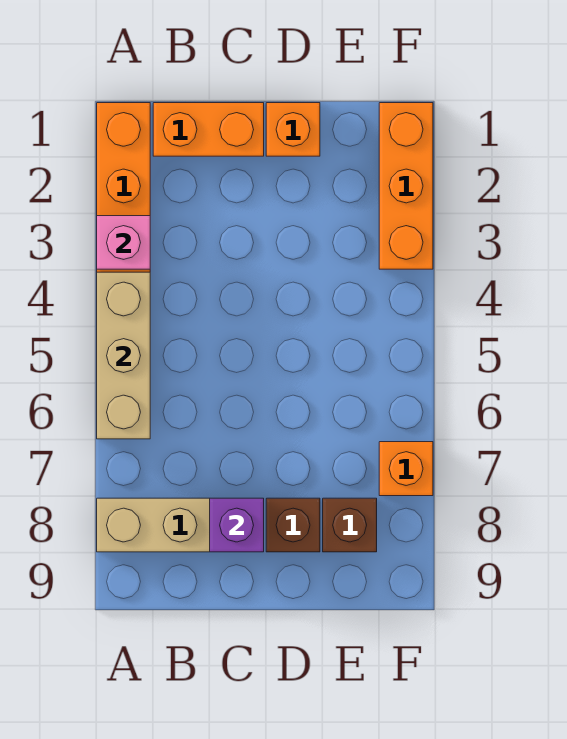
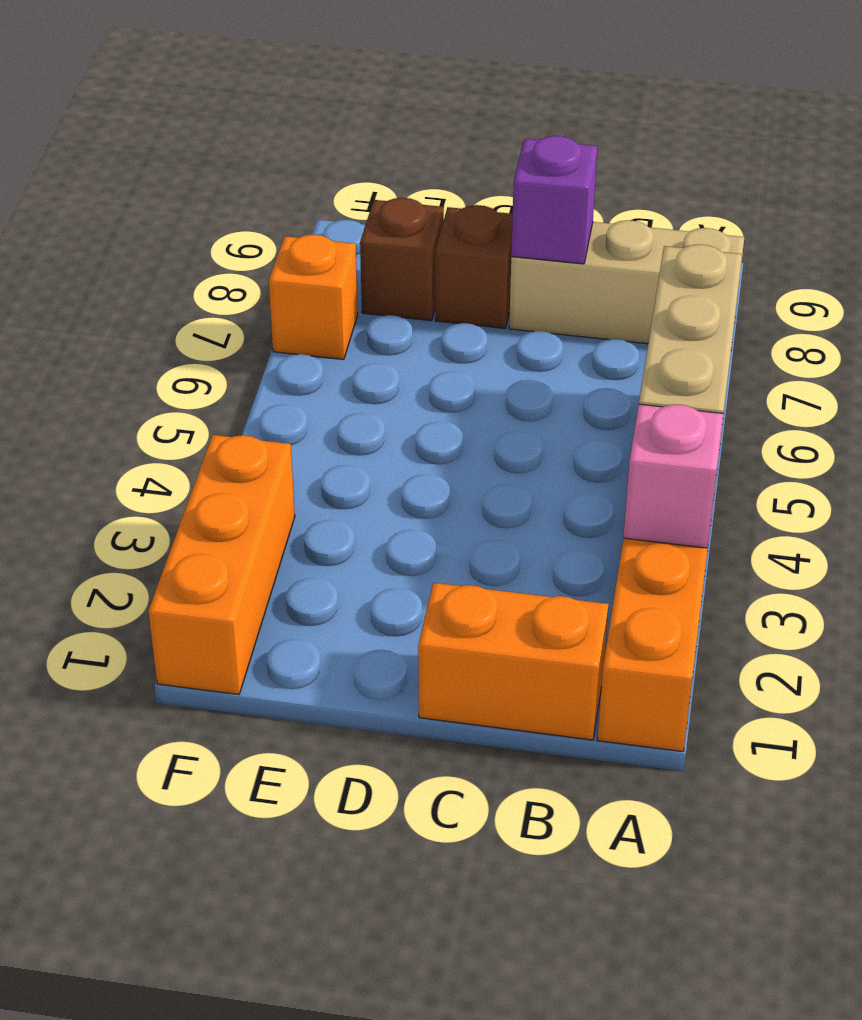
orange brick D1 level 1 -> none

